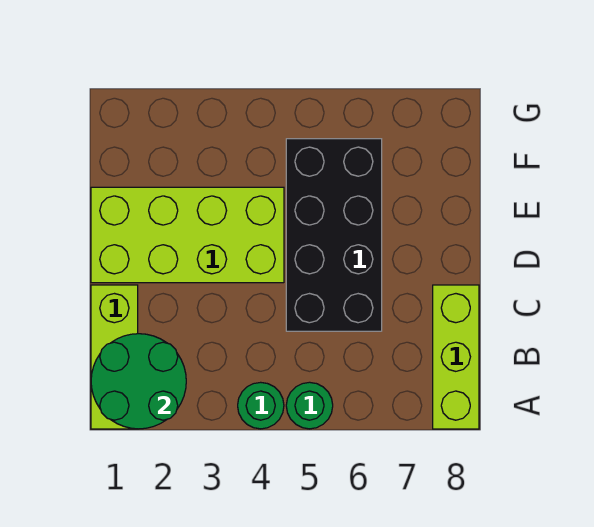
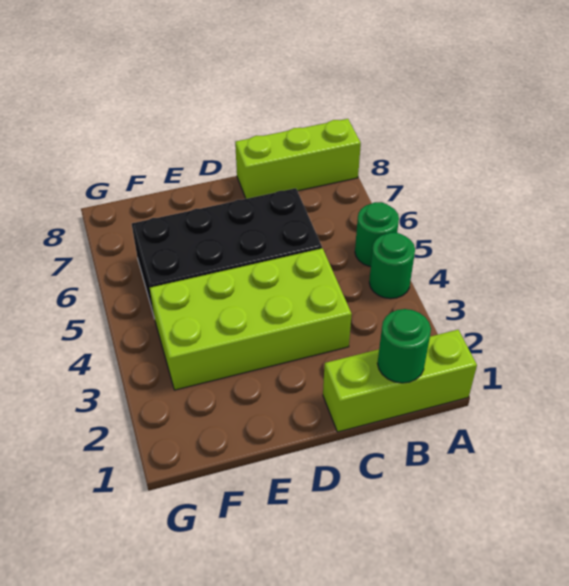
green round brick A1:B2 level 2 -> green round brick B1 level 2
lime brick D1:E4 level 1 -> lime brick C3:F4 level 1

